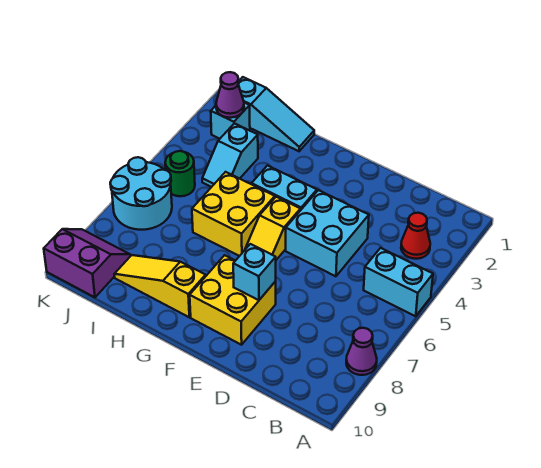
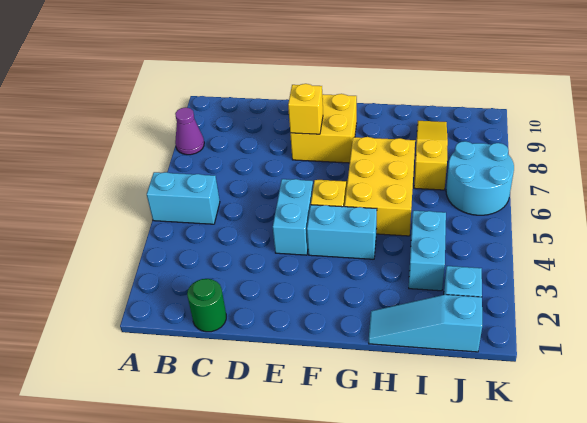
red cone B3 level 1 -> none
cyan brick D4:E5 level 1 -> cyan brick E4:E5 level 1
cyan brick E8 level 2 -> yellow brick E8 level 2
yellow brick G5:H6 level 1 -> yellow brick G5:H7 level 1
yellow slope G9:I9 level 1 top G -> yellow slope I7:I9 level 1 top 7
cyan slope I3:I4 level 1 top 3 -> cyan brick I3:I4 level 1
purple cone J2 level 2 -> none
green round brick J5 level 1 -> green round brick C1 level 1
purple slope J9:K10 level 1 top 10 -> none

